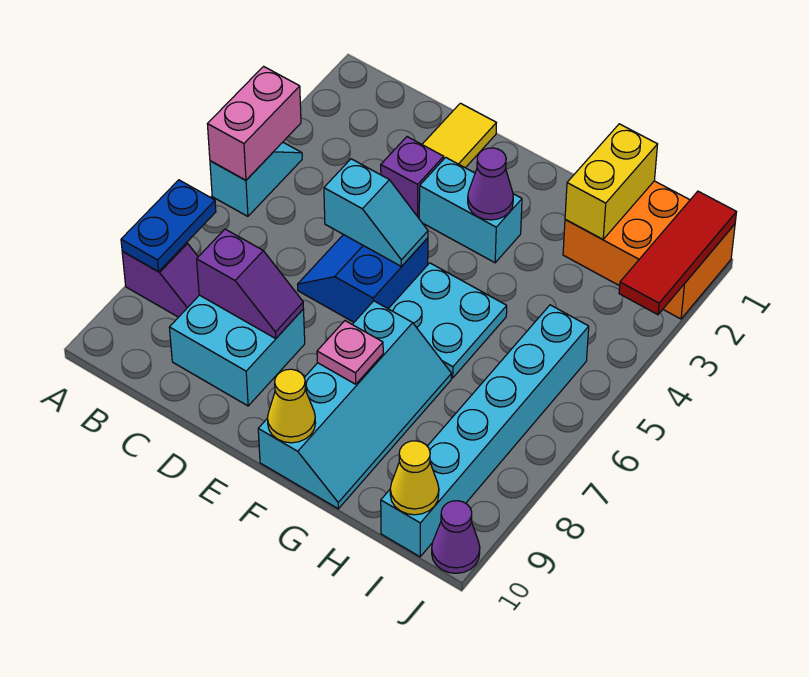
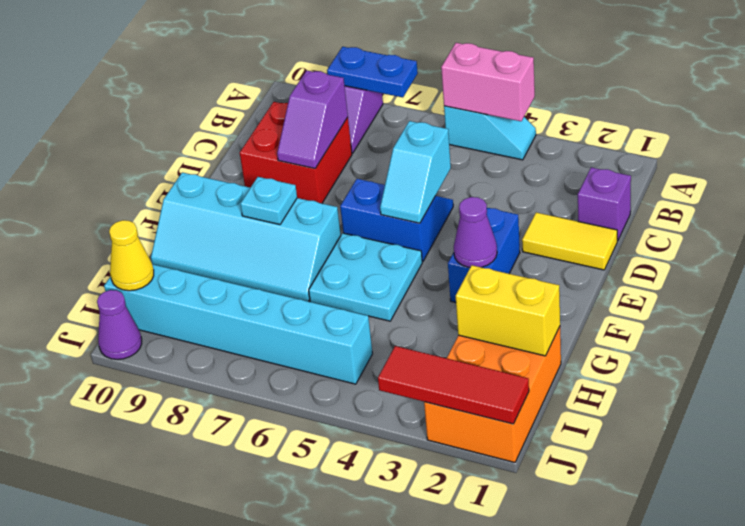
cyan brick C8:D9 level 1 -> red brick C8:D9 level 1
purple brick D3 level 1 -> purple brick C1 level 1
cyan brick E3:F3 level 1 -> blue brick E3:F3 level 1
pink plate F8 level 2 -> cyan plate F8 level 2
yellow cone F10 level 2 -> none

